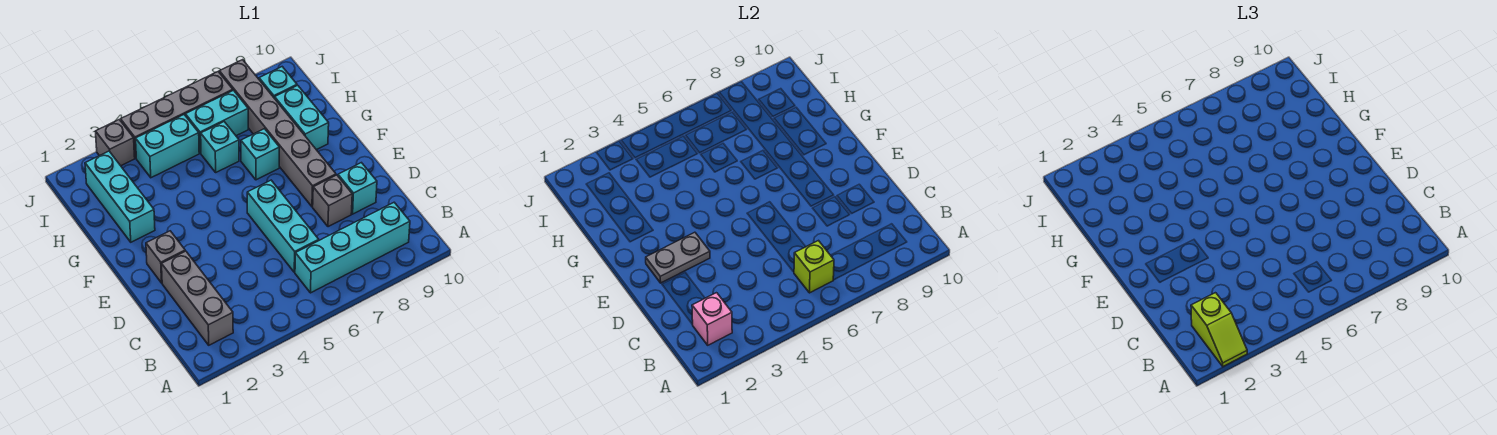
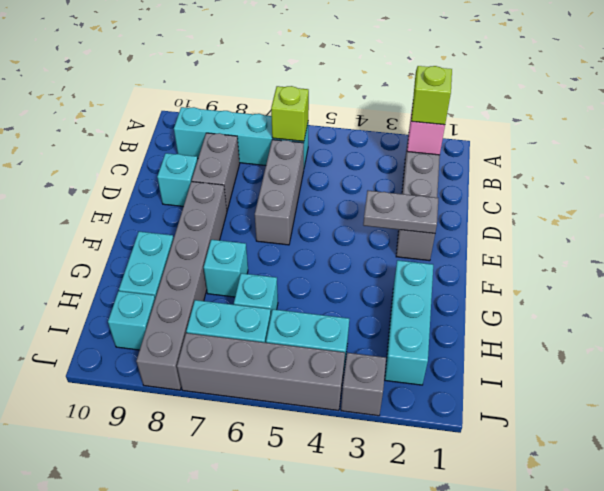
cyan brick C6:E6 level 1 -> grey brick C6:E6 level 1
grey brick D8 level 1 -> grey brick C8:D8 level 1

